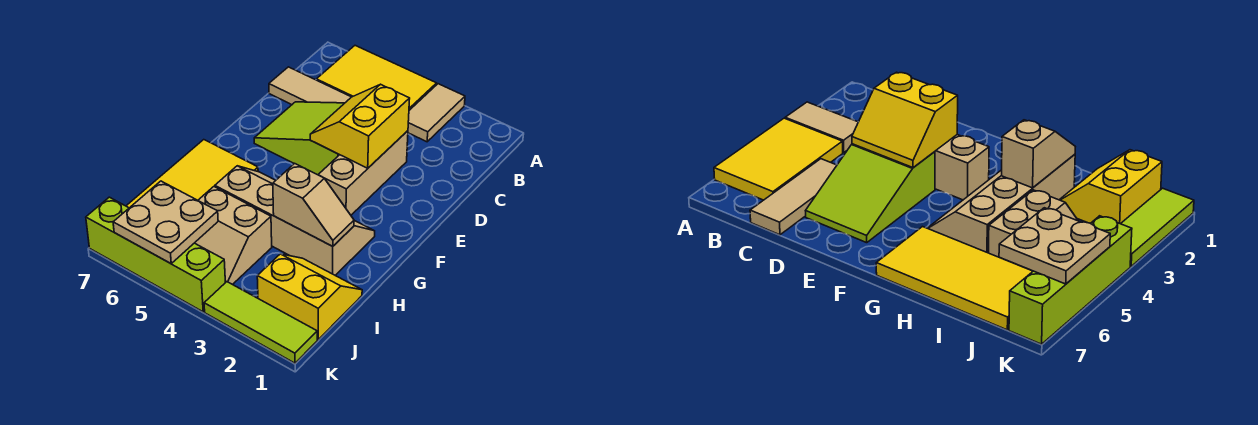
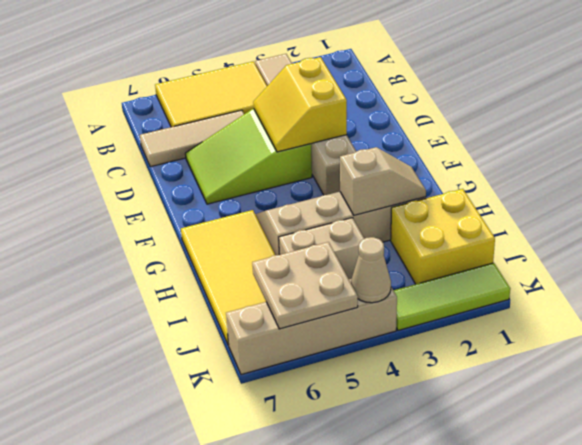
yellow slope I1:J2 level 1 top J -> yellow brick I1:J2 level 1
lime brick K4:K7 level 1 -> tan brick K4:K7 level 1
none -> tan cone K4 level 2

